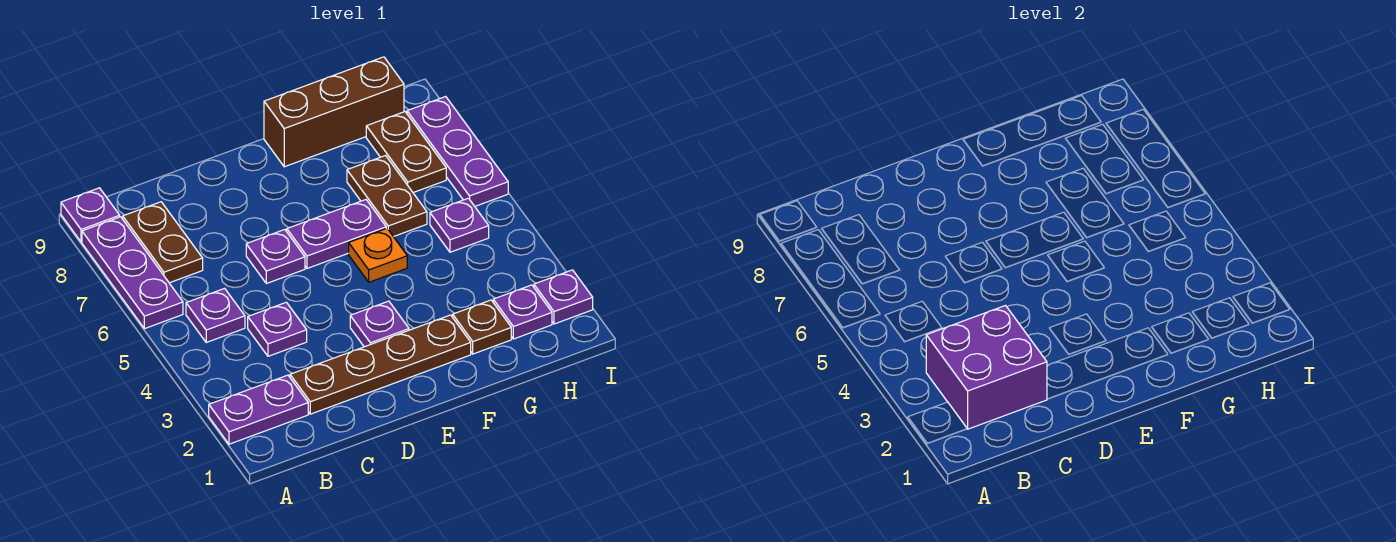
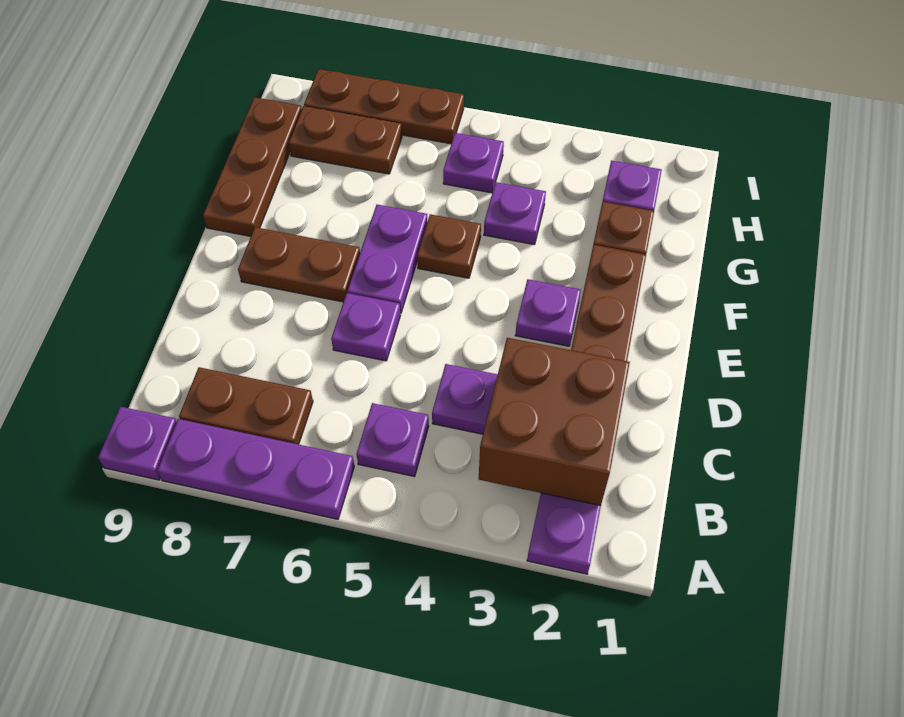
purple brick B2:C3 level 2 -> brown brick B2:C3 level 2
orange plate F5 level 1 -> brown plate F5 level 1
brown brick F9:H9 level 1 -> brown plate F9:H9 level 1
brown plate G6:G7 level 1 -> brown plate E7:E8 level 1
purple plate I2 level 1 -> purple plate G4 level 1
purple plate I6:I8 level 1 -> brown plate I6:I8 level 1

